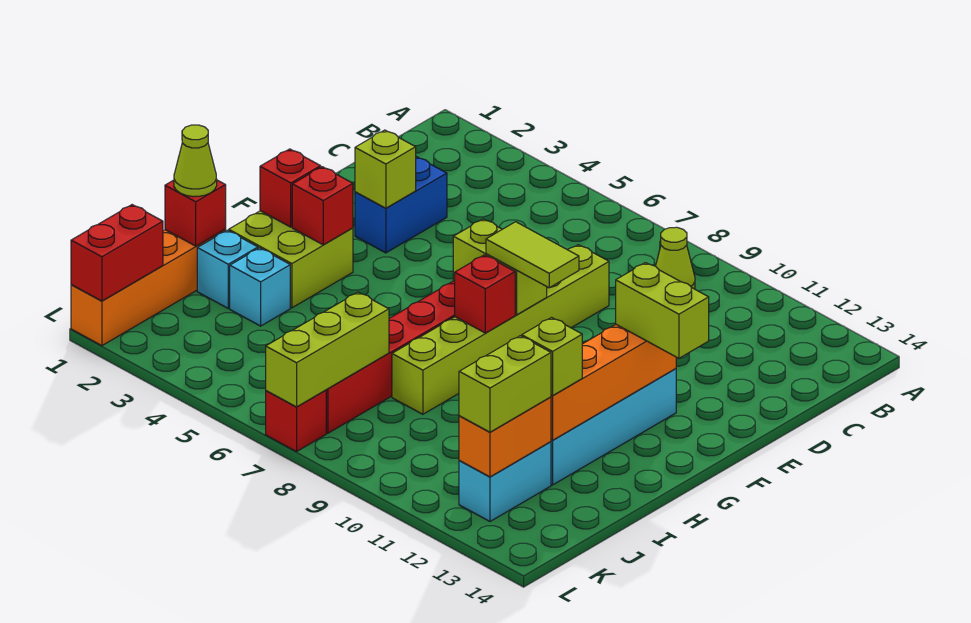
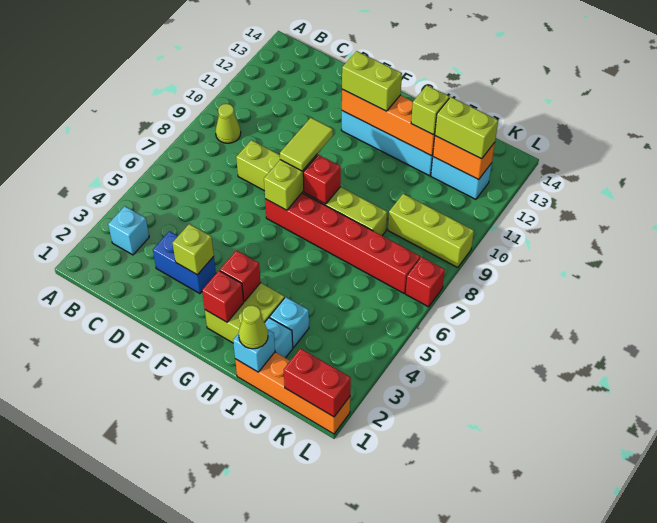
none -> cyan brick B3 level 1
lime brick F12:F13 level 3 -> lime brick F12:G12 level 3
red brick I1 level 2 -> cyan brick I1 level 2
lime brick J7:L7 level 2 -> lime brick J9:L9 level 1

